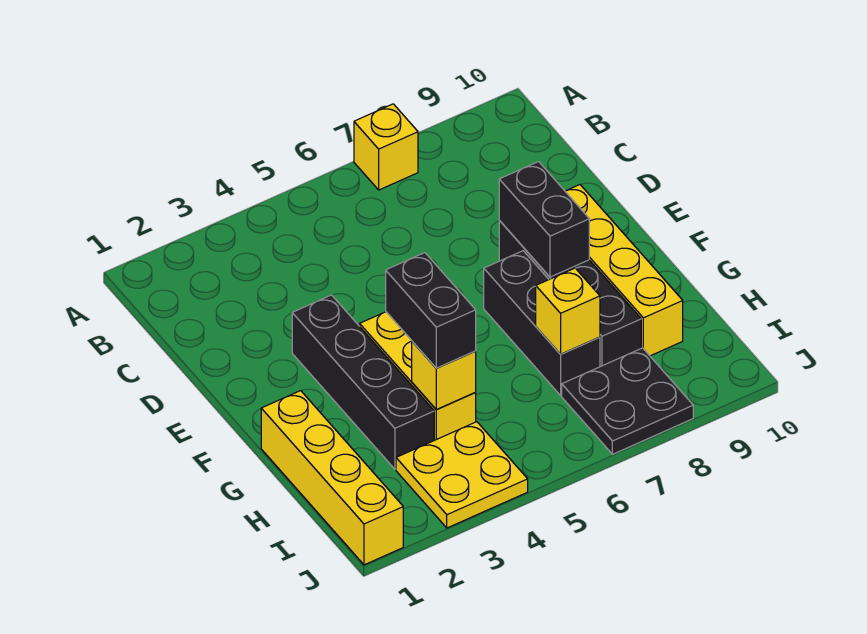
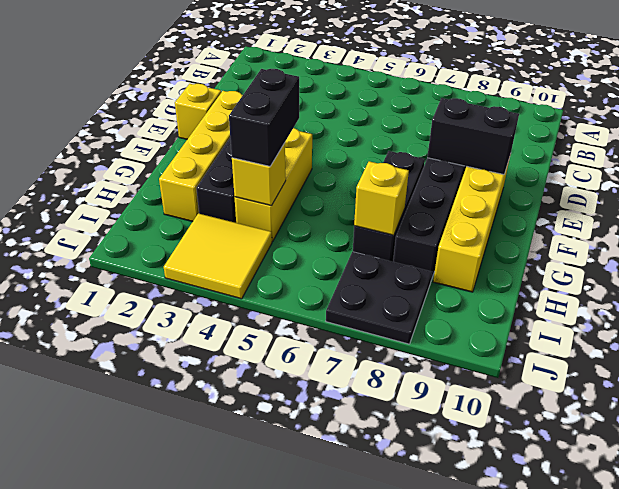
yellow brick A7 level 1 -> yellow brick E1 level 1
black brick E8:F8 level 2 -> black brick E8:E9 level 2
yellow brick G1:J1 level 1 -> yellow brick E2:H2 level 1
yellow plate I3:J4 level 1 -> yellow tile I3:J4 level 1

